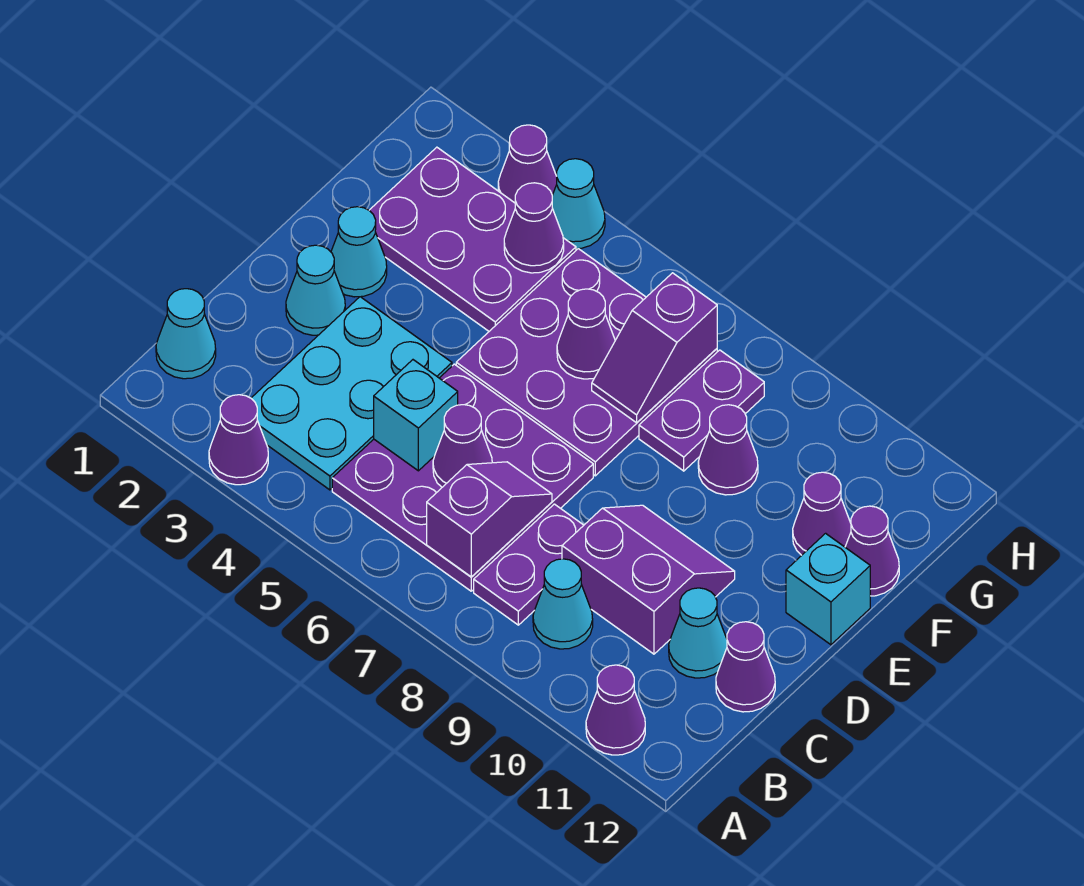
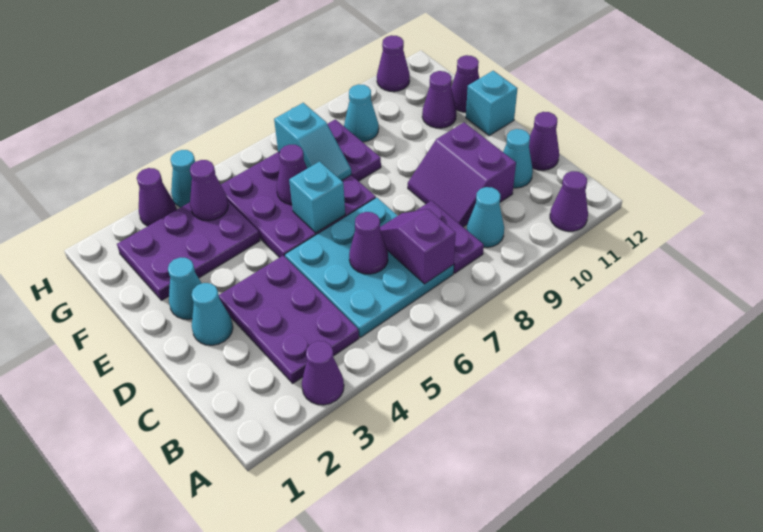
cyan cone B1 level 1 -> cyan cone G9 level 1
cyan plate B3:D4 level 1 -> purple plate B3:D4 level 1
purple plate B5:D7 level 1 -> cyan plate B5:D7 level 1
cyan brick C5 level 2 -> cyan brick E6 level 2
purple slope C9:D10 level 1 top C -> purple slope C9:D10 level 1 top 10
purple slope F7:G7 level 2 top G -> cyan slope F7:G7 level 2 top G
purple cone F9 level 1 -> purple cone H11 level 1

